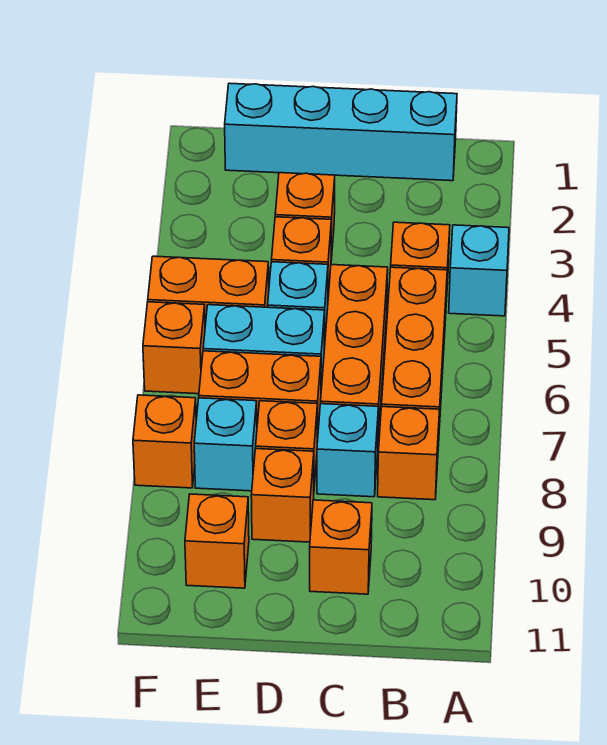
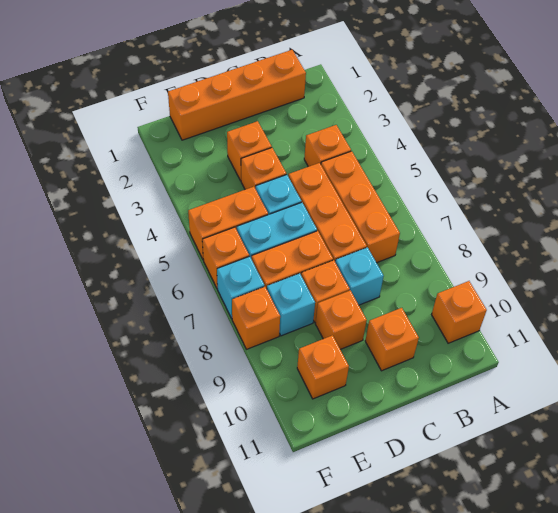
cyan brick A4 level 1 -> cyan brick F7 level 1
cyan brick B1:E1 level 1 -> orange brick B1:E1 level 1
orange brick B8 level 1 -> orange brick A10 level 1

